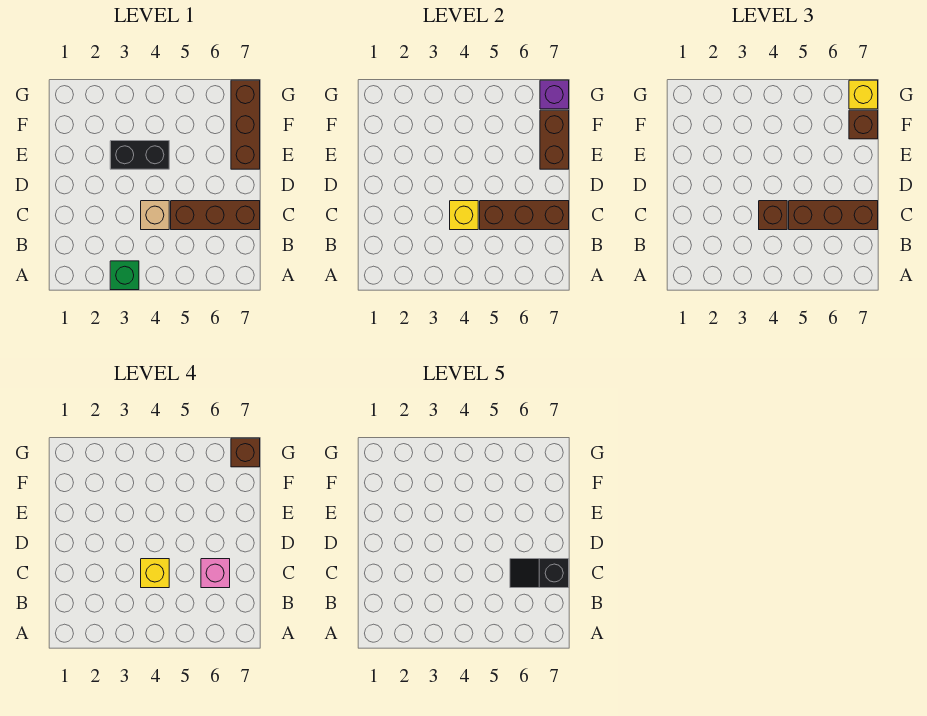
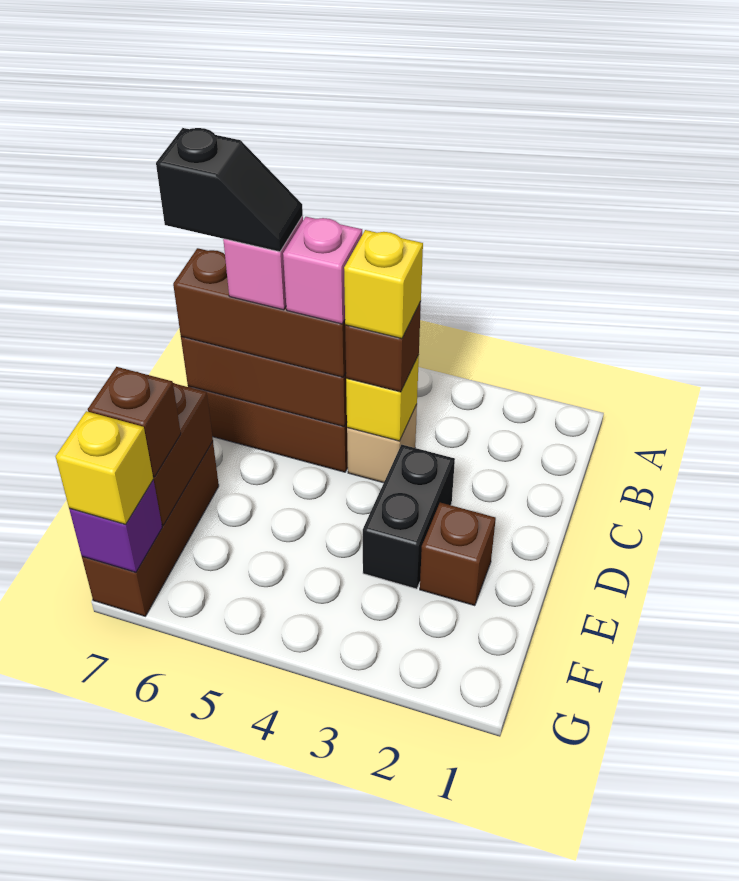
green brick A3 level 1 -> none
none -> pink brick C5 level 4
black brick E3:E4 level 1 -> black brick D3:E3 level 1
brown brick G7 level 4 -> brown brick E2 level 1

